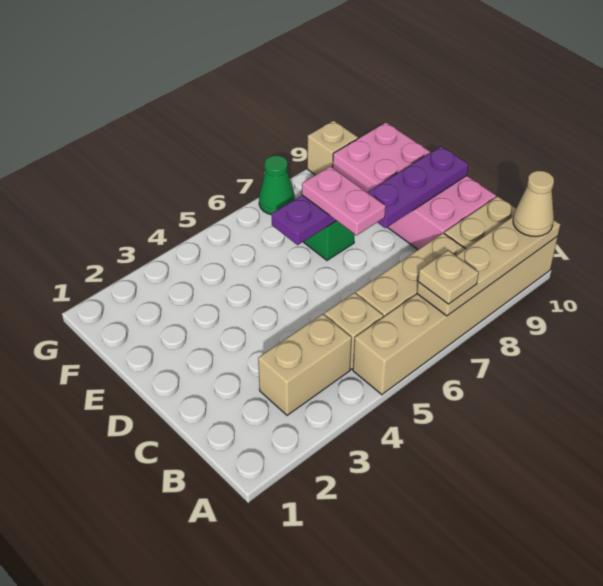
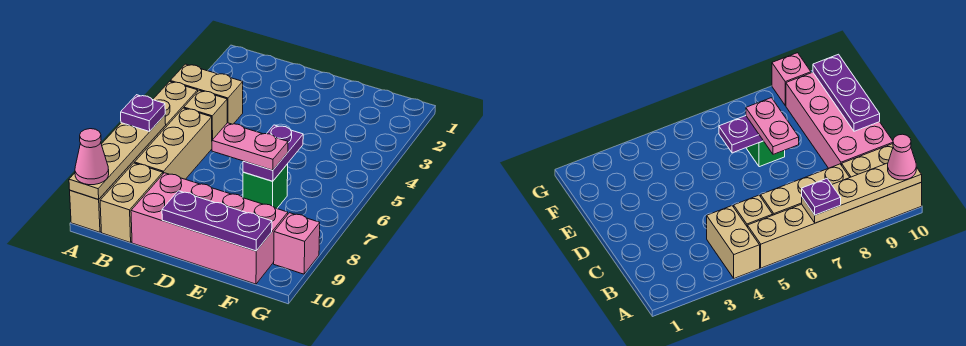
tan plate A7 level 3 -> purple plate A7 level 3
tan cone A10 level 3 -> pink cone A10 level 3
tan brick B3:B4 level 1 -> tan brick A4:B4 level 1
purple plate D8:D10 level 2 -> purple plate D10:F10 level 2
green cone G7 level 1 -> none
tan brick G9 level 1 -> pink brick G9 level 1

